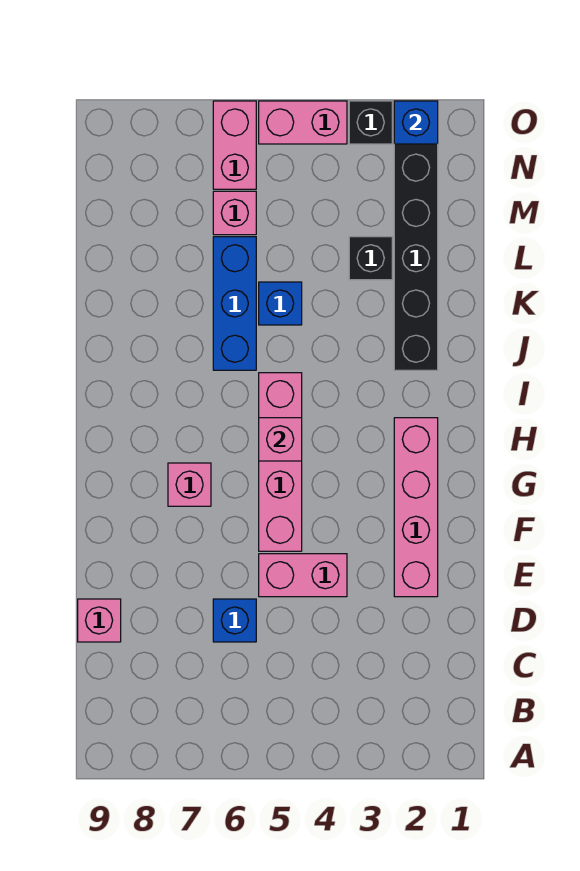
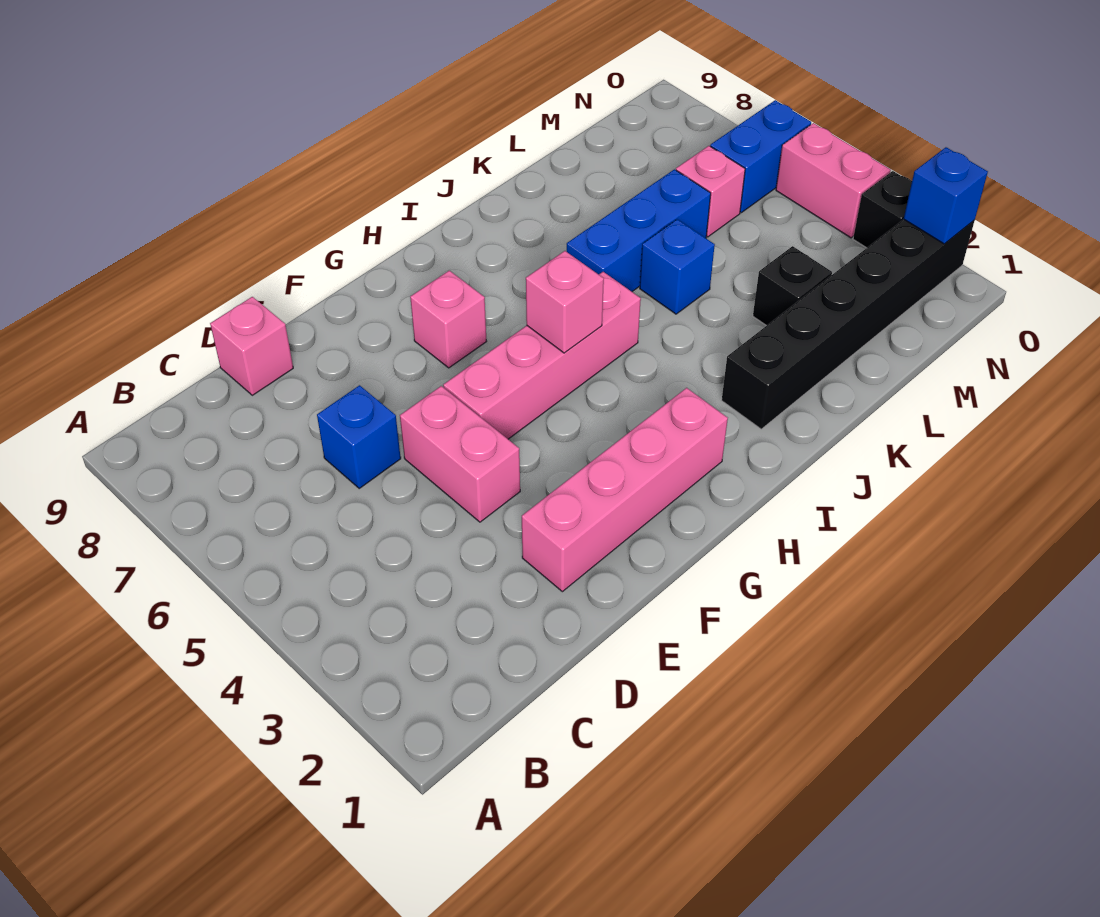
pink brick N6:O6 level 1 -> blue brick N6:O6 level 1

